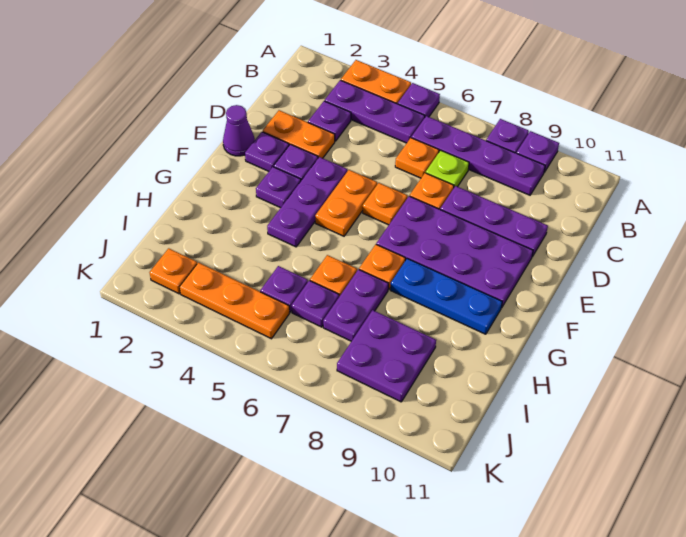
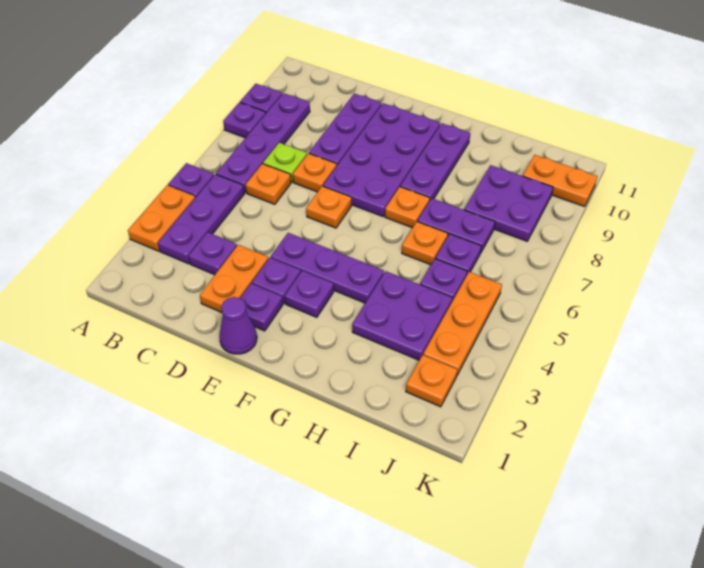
orange plate E5:F5 level 1 -> orange plate J10:K10 level 1
blue plate G8:G10 level 1 -> purple plate G8:G10 level 1
none -> purple plate H3:I4 level 1

